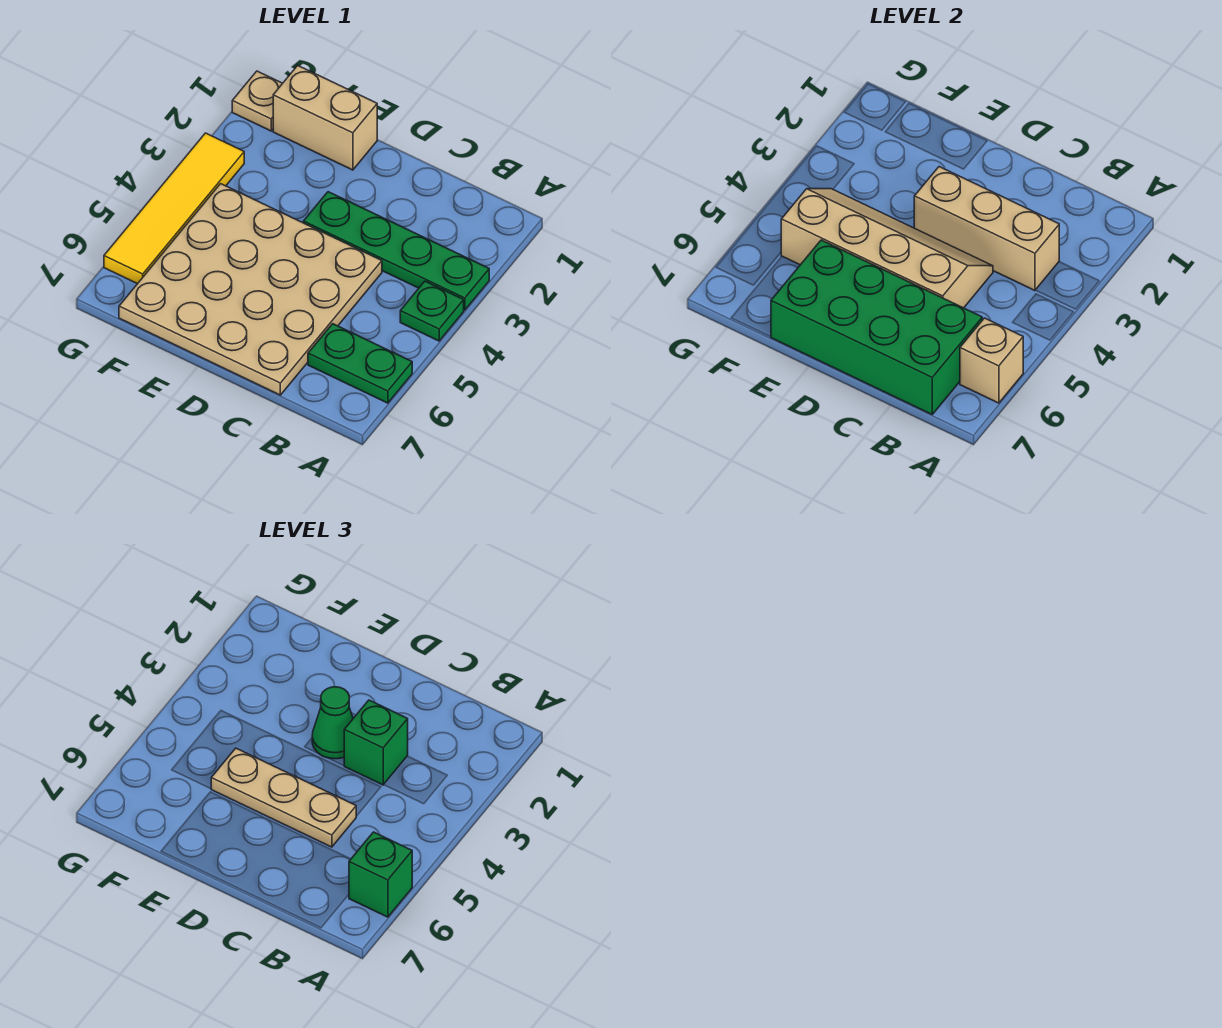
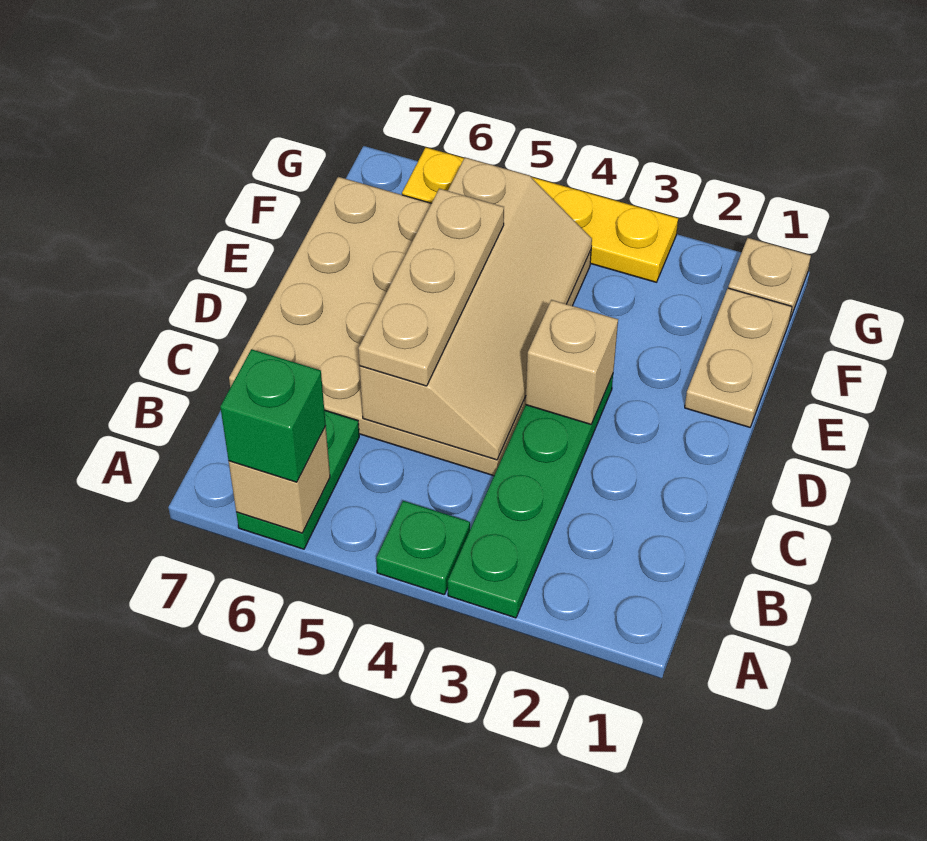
tan brick B3:D3 level 2 -> tan brick D3 level 2
green brick B6:E7 level 2 -> none
green brick C3 level 3 -> none
green cone D3 level 3 -> none
tan brick E1:F1 level 1 -> tan plate E1:F1 level 1
yellow tile G3:G6 level 1 -> yellow plate G3:G6 level 1

